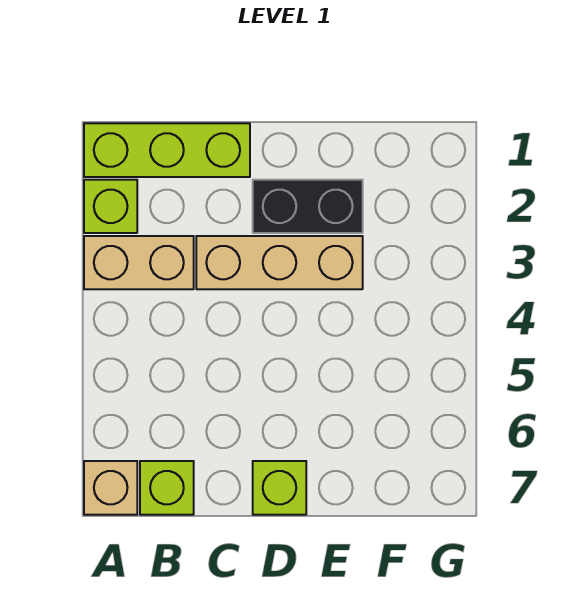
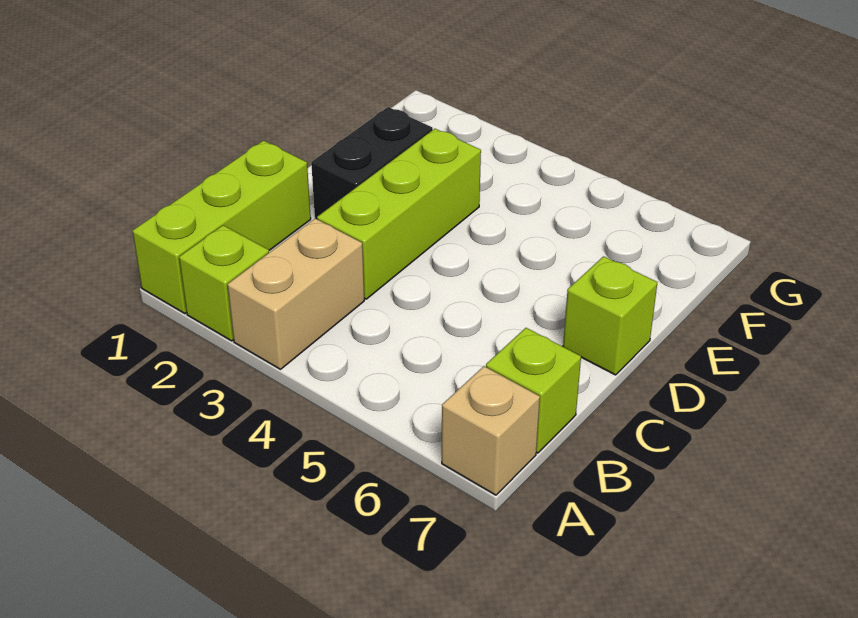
tan brick C3:E3 level 1 -> lime brick C3:E3 level 1

